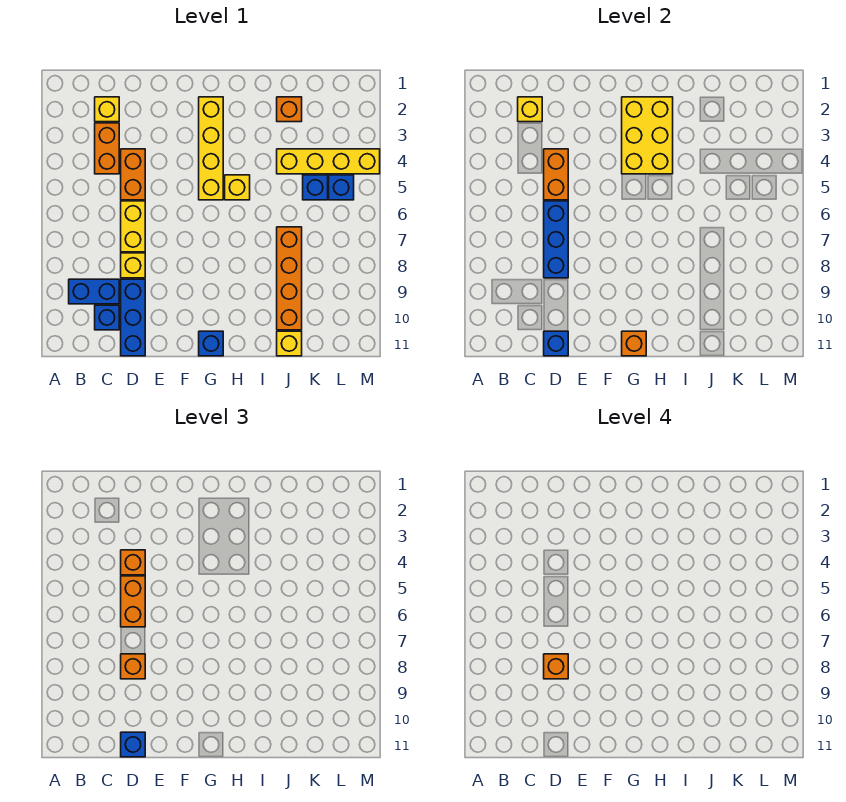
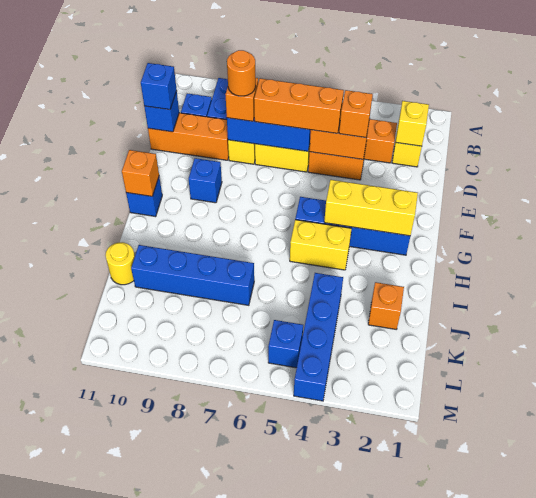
orange brick D5:D6 level 3 -> orange brick D5:D7 level 3
orange brick D8 level 4 -> orange round brick D8 level 4
blue brick D9:D11 level 1 -> orange brick D9:D11 level 1
yellow brick G2:G5 level 1 -> blue brick G2:G5 level 1
yellow brick G2:H4 level 2 -> yellow brick G2:G4 level 2
yellow brick H5 level 1 -> yellow brick H4:H5 level 1
yellow brick J4:M4 level 1 -> blue brick J4:M4 level 1
orange brick J7:J10 level 1 -> blue brick J7:J10 level 1
yellow brick J11 level 1 -> yellow round brick J11 level 1
blue brick K5 level 1 -> blue brick F9 level 1

